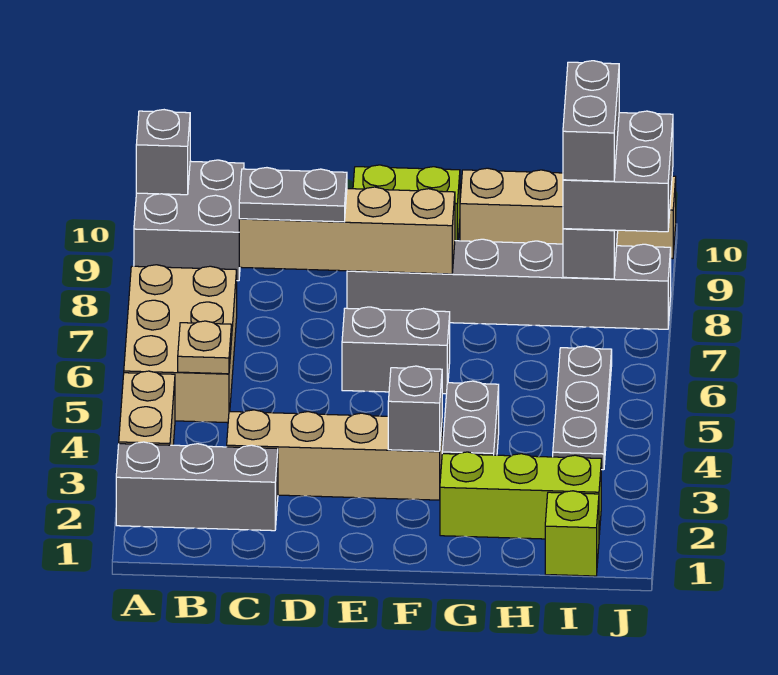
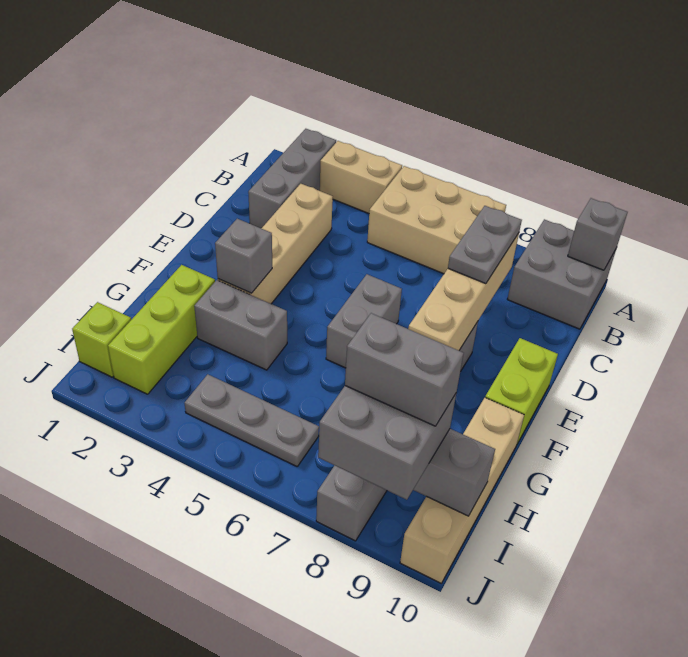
tan plate B5 level 2 -> none

